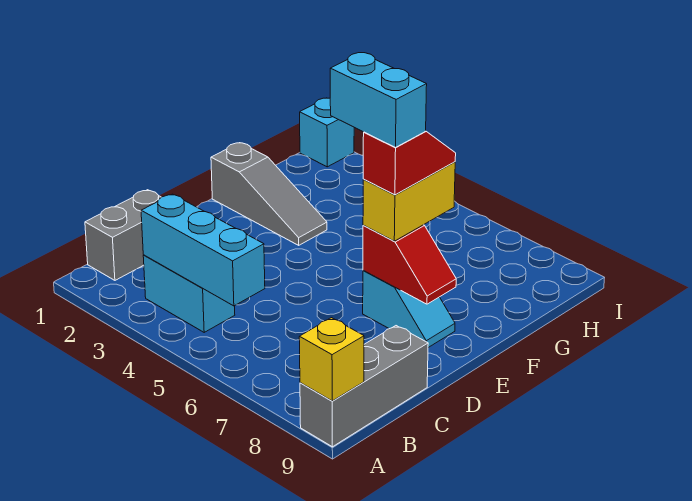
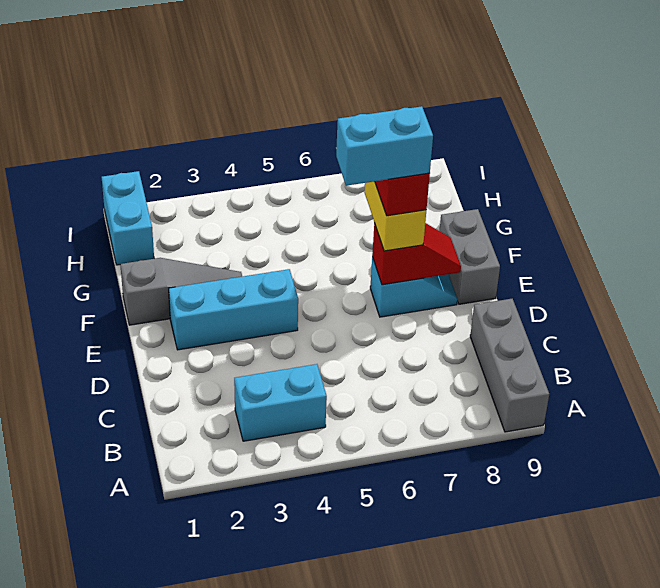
yellow brick A9 level 2 -> none
grey brick B1:C1 level 1 -> grey brick E9:F9 level 1
cyan brick B3:B5 level 2 -> cyan brick E2:E4 level 1
cyan brick I1 level 1 -> cyan brick H1:I1 level 1

